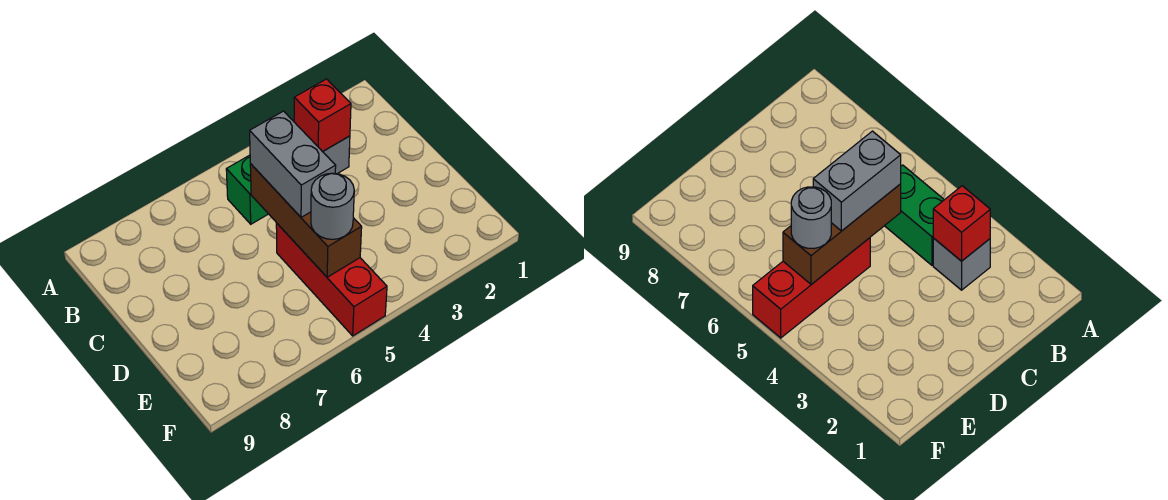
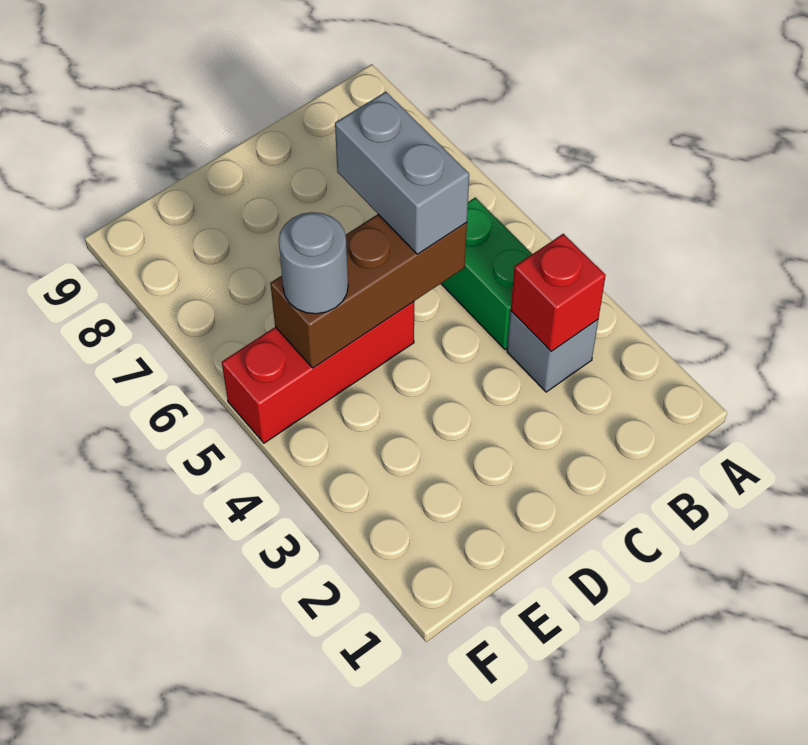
grey brick C5:D5 level 3 -> grey brick C5:C6 level 3

